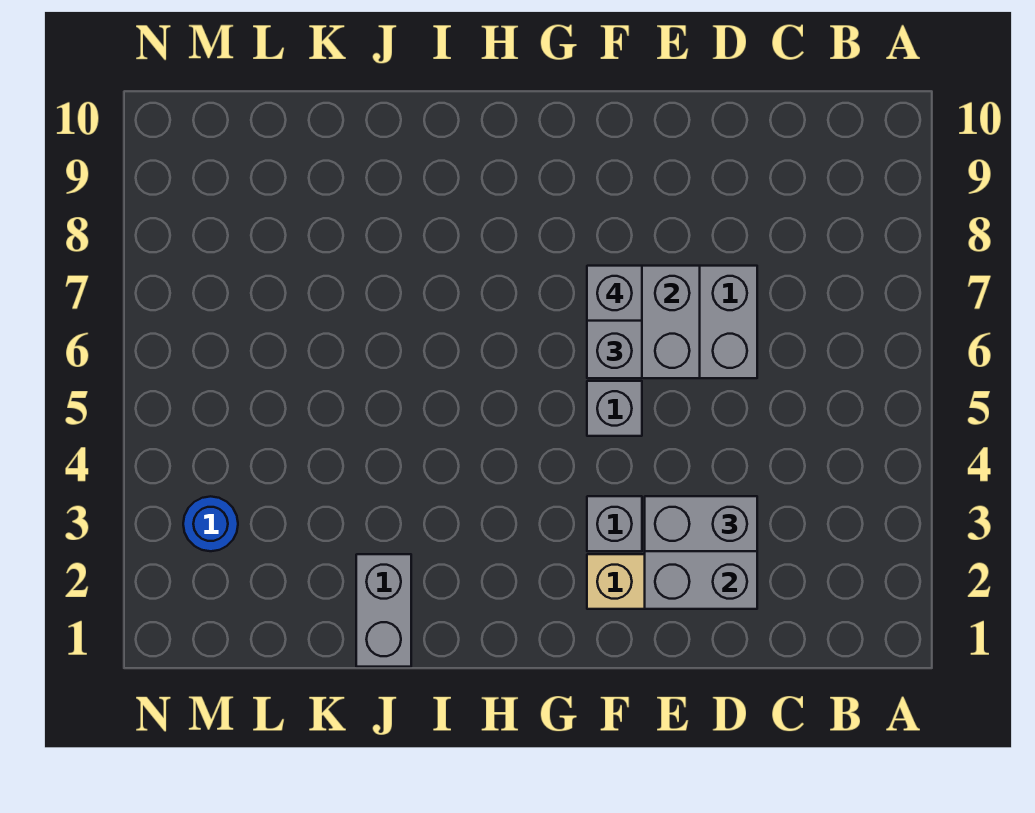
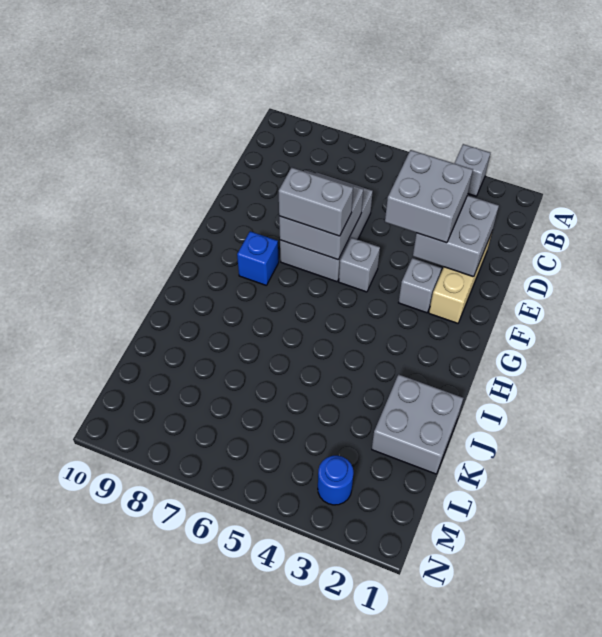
grey brick D3:E3 level 3 -> grey brick D3:E4 level 3
grey brick F7 level 4 -> grey brick A3 level 1
none -> blue brick G8 level 1
grey brick J1:J2 level 1 -> grey brick J1:K2 level 1

